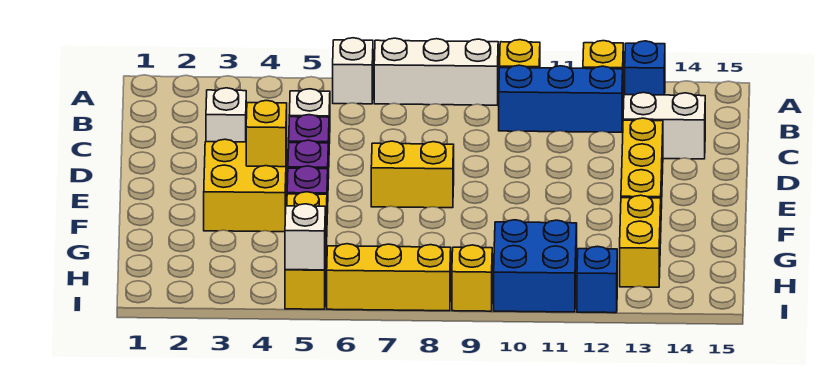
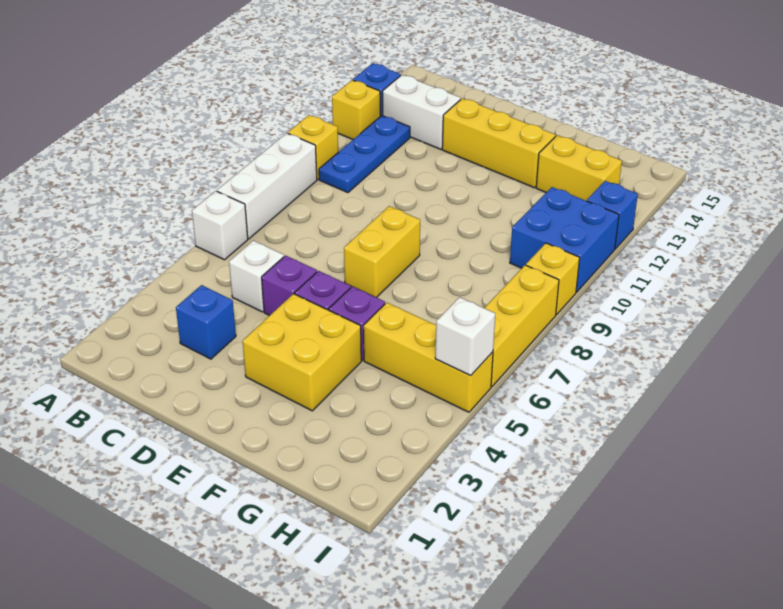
blue brick B10:B12 level 1 -> blue plate B10:B12 level 1
white brick C3 level 1 -> blue brick C3 level 1
white brick C13:C14 level 1 -> white brick B13:C13 level 1
yellow brick E4 level 2 -> none

